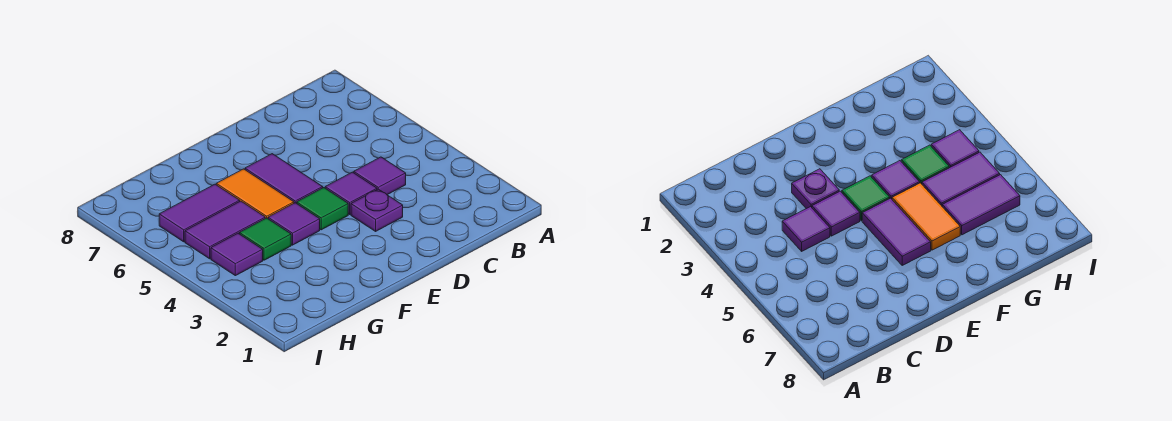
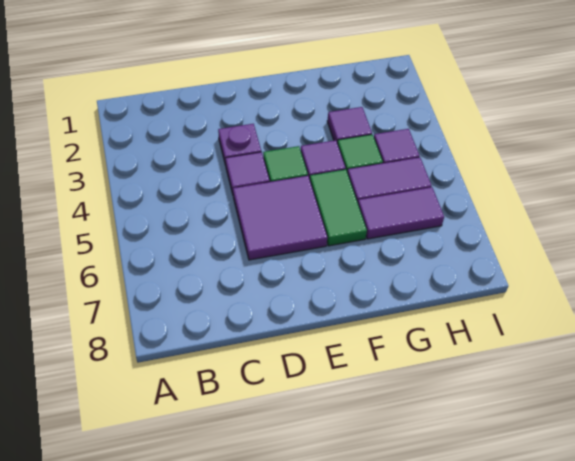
purple tile C4 level 1 -> purple tile G3 level 1
purple tile E5:E6 level 1 -> purple tile D5:E6 level 1
orange tile F5:F6 level 1 -> green tile F5:F6 level 1

